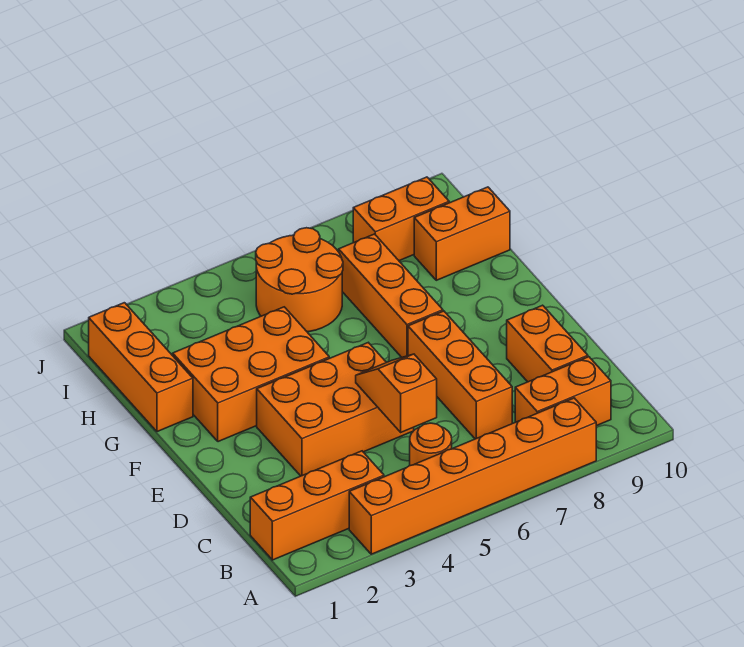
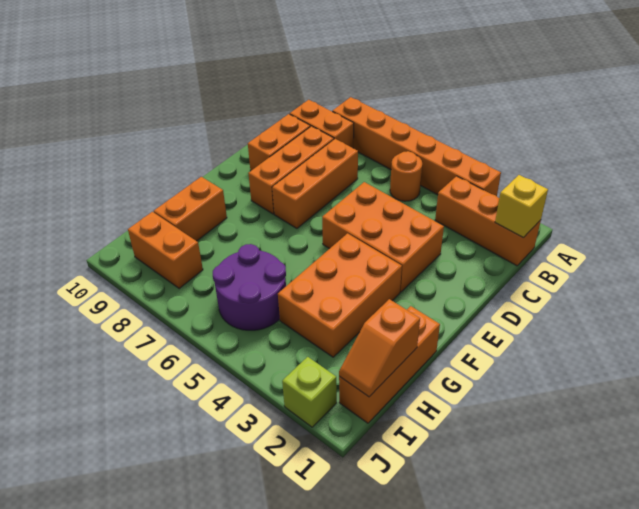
none -> yellow brick B1 level 2
orange slope C5:D5 level 2 top C -> orange slope H1:I1 level 2 top H
orange brick F2:G4 level 1 -> orange brick F3:H4 level 1
orange brick F7:H7 level 1 -> orange brick C8:E8 level 1
orange round brick H5:I6 level 1 -> purple round brick H5:I6 level 1
orange brick H9:H10 level 1 -> orange brick G9:H9 level 1
none -> lime brick J2 level 1

